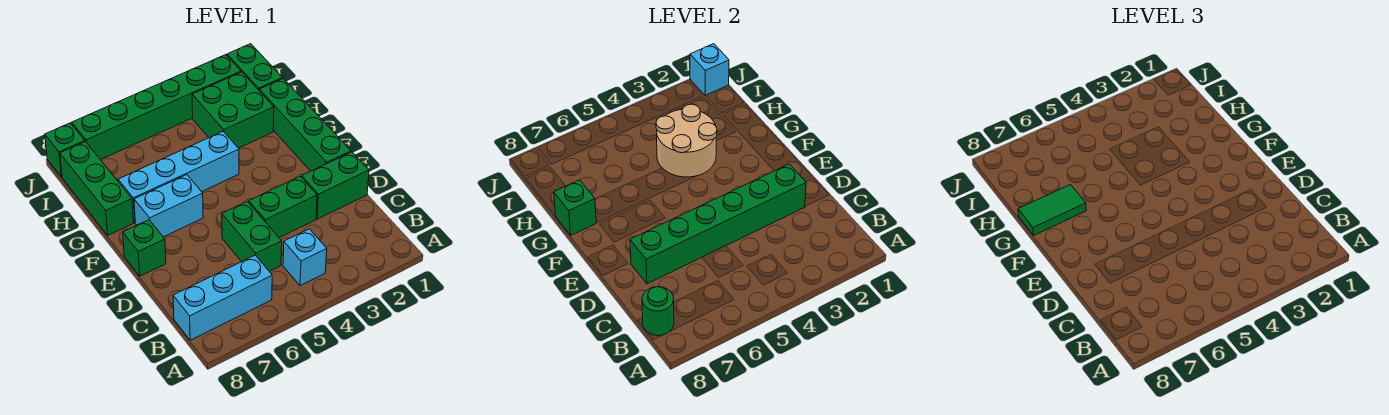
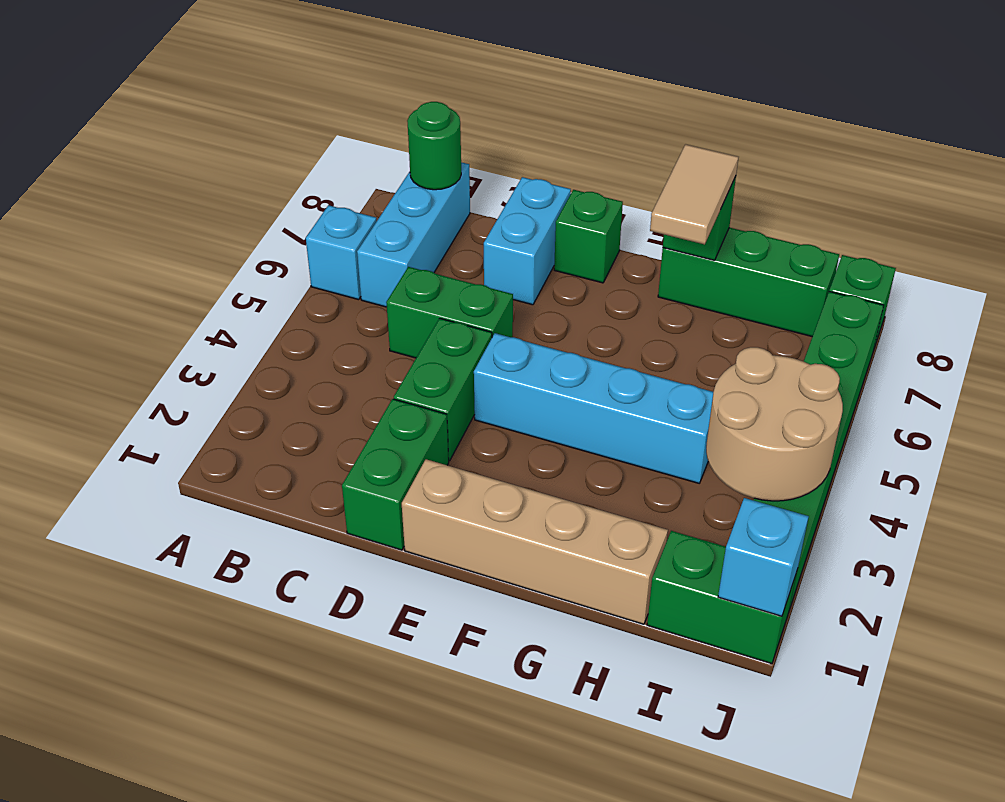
cyan brick B4 level 1 -> cyan brick A6 level 1
green brick D2:D7 level 2 -> none
green brick E1:H1 level 1 -> tan brick E1:H1 level 1
cyan brick F6:F7 level 1 -> cyan brick D7:D8 level 1
tan round brick G3:H4 level 2 -> tan round brick I3:J4 level 2
cyan brick G4:G7 level 1 -> cyan brick E4:H4 level 1
green tile G7:G8 level 3 -> tan tile G7:G8 level 3
green brick H2:I3 level 1 -> none

